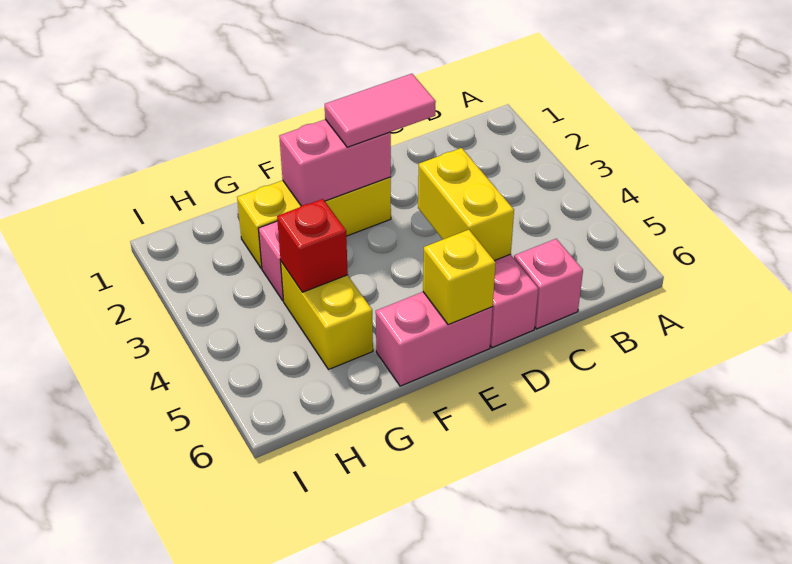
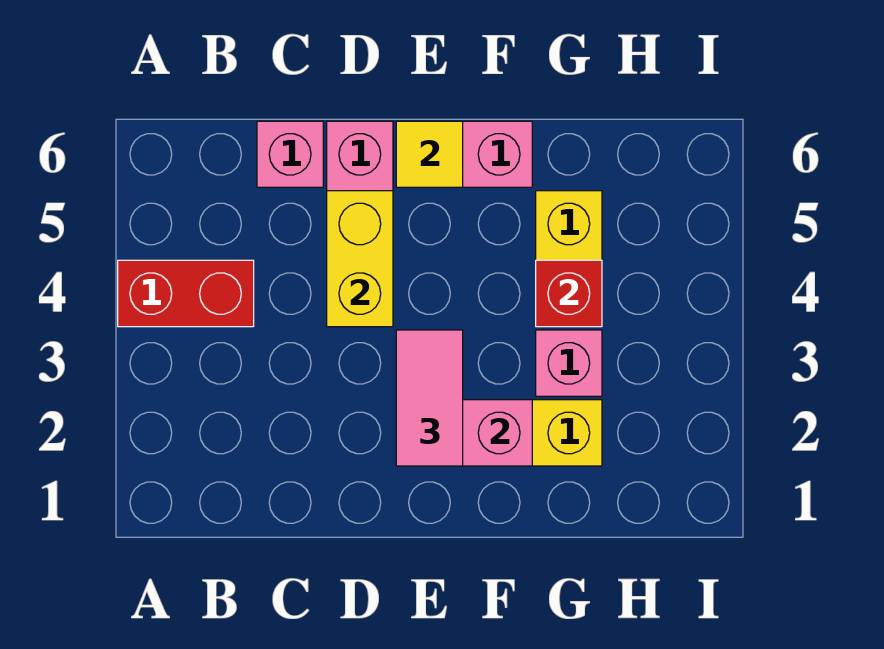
none -> red brick A4:B4 level 1
pink tile D2:E2 level 3 -> pink tile E2:E3 level 3
yellow brick E6 level 2 -> yellow tile E6 level 2

